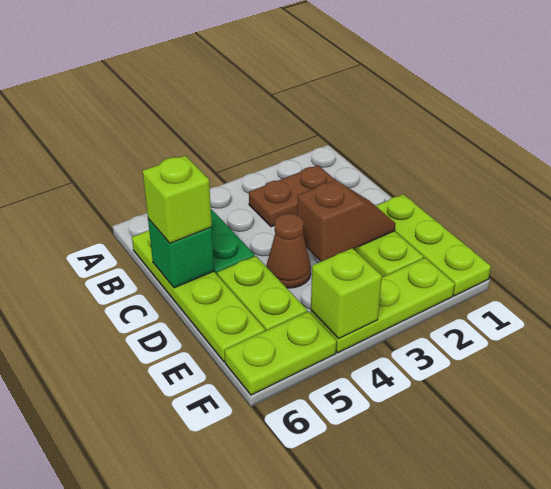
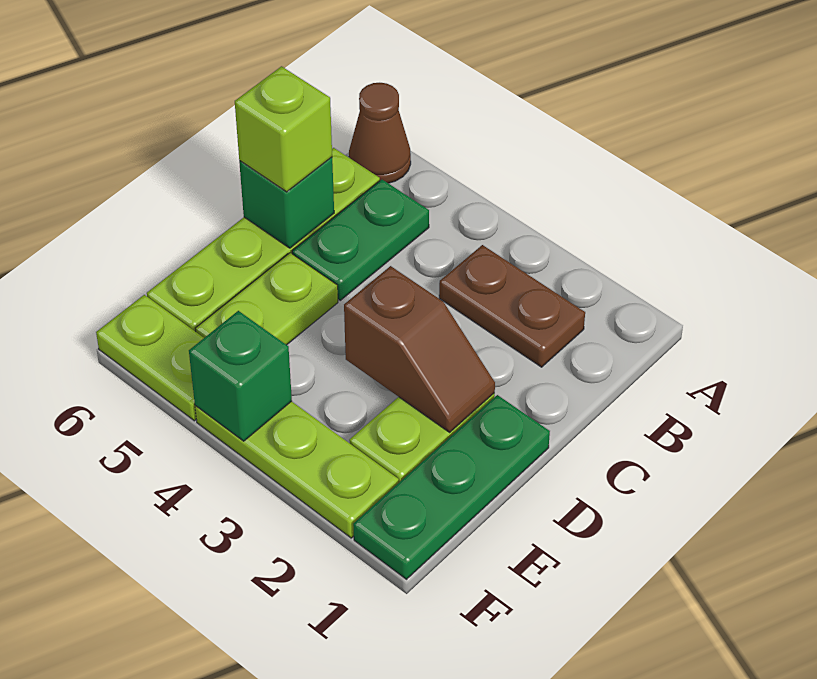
lime plate D1:F1 level 1 -> green plate D1:F1 level 1
brown cone D4 level 1 -> brown cone A6 level 1
lime brick F4 level 2 -> green brick F4 level 2

